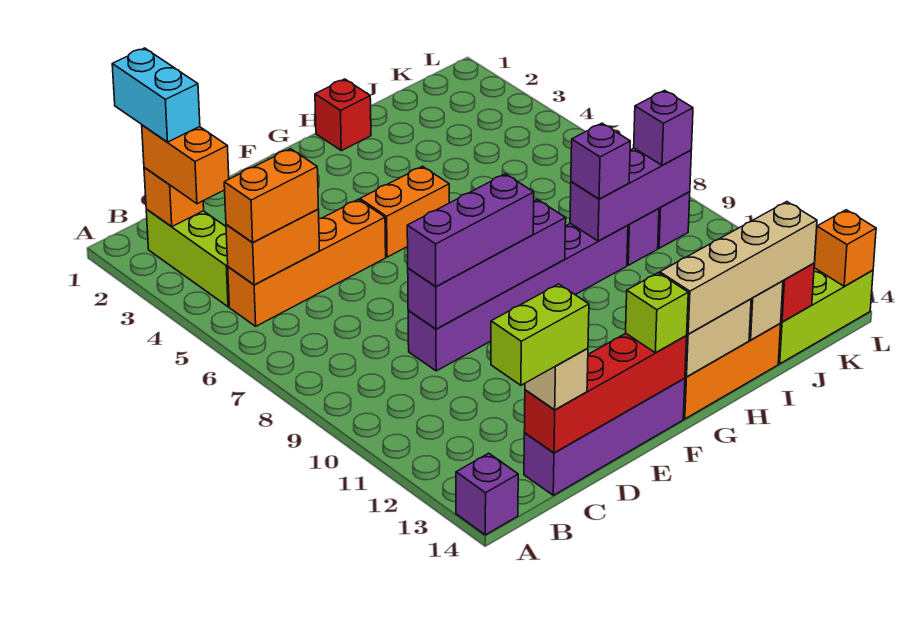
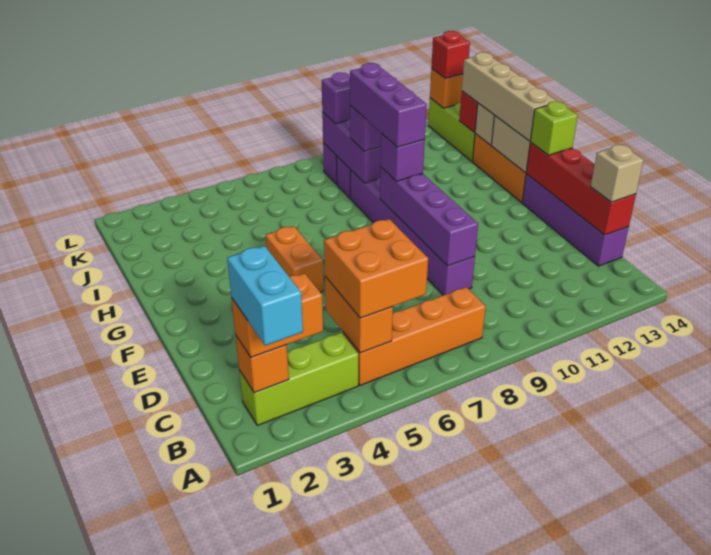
purple brick A14 level 1 -> purple brick G9 level 3
cyan brick B1:B2 level 4 -> cyan brick A2:B2 level 4
orange brick B5:E5 level 1 -> orange brick B5:B8 level 1
orange brick B5:C5 level 3 -> orange brick B5:C6 level 3
lime brick B14:C14 level 4 -> none
purple brick D9:F9 level 3 -> purple brick G9:I9 level 4
red brick H1 level 1 -> red brick L14 level 3

